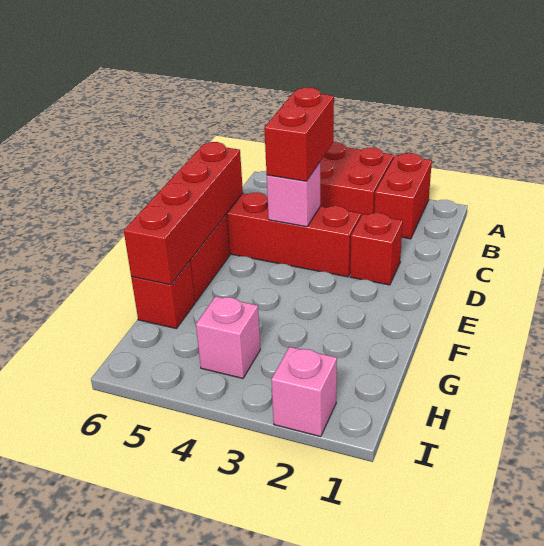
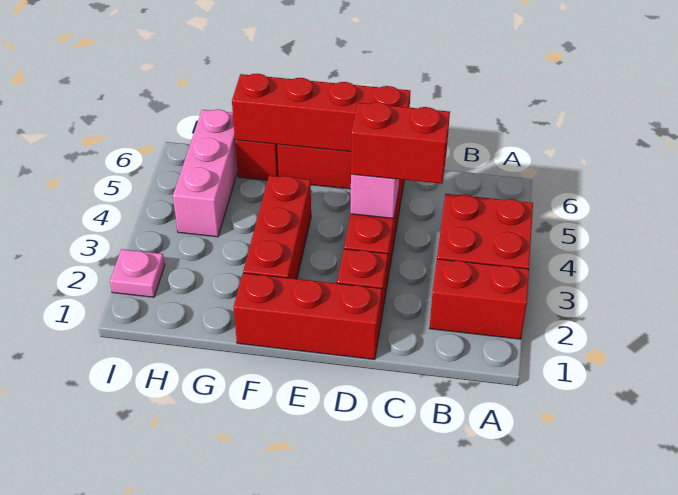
none -> red brick D1:F1 level 1
none -> red brick F2:F4 level 1
pink brick H4 level 1 -> pink brick H4:H6 level 1
pink brick I2 level 1 -> pink plate I2 level 1

